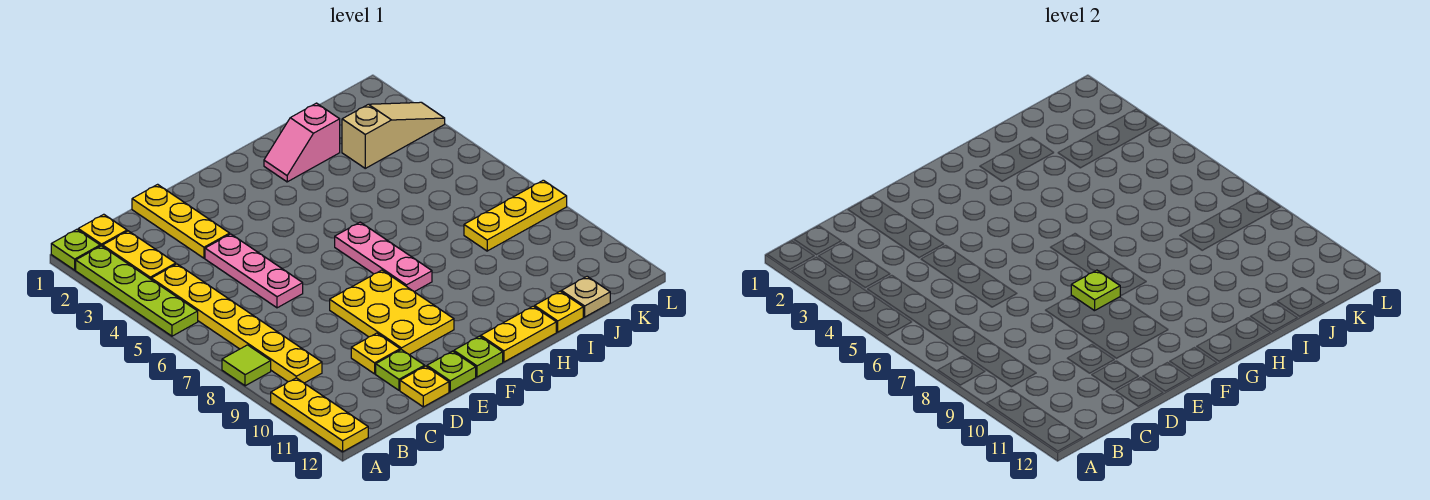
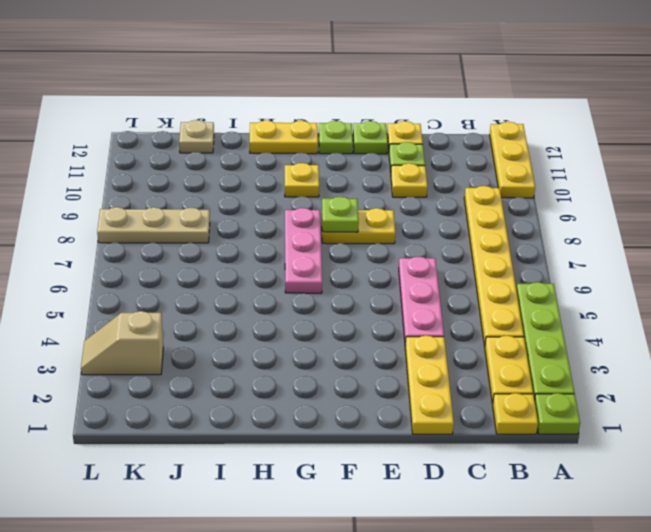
lime tile A8 level 1 -> none
yellow plate E8:F10 level 1 -> yellow plate E8:F8 level 1
pink slope H2:I2 level 1 top I -> none
yellow plate I12 level 1 -> yellow plate G10 level 1
tan slope J3:L3 level 1 top J -> tan slope K3:L3 level 1 top K
yellow plate J8:L8 level 1 -> tan plate J8:L8 level 1

